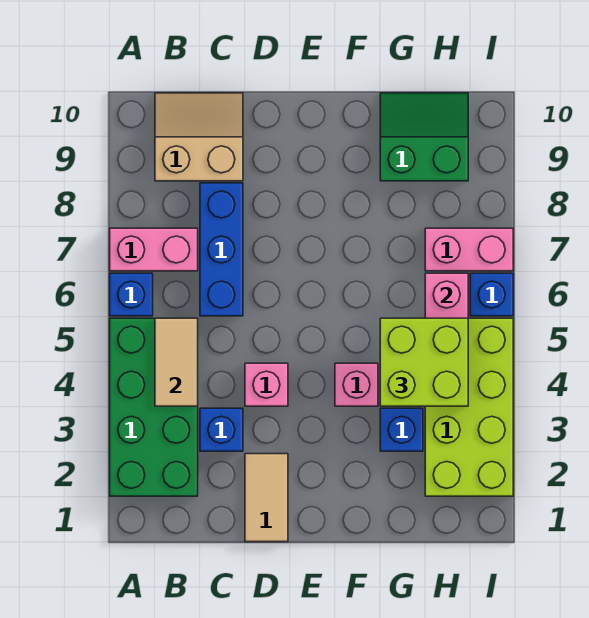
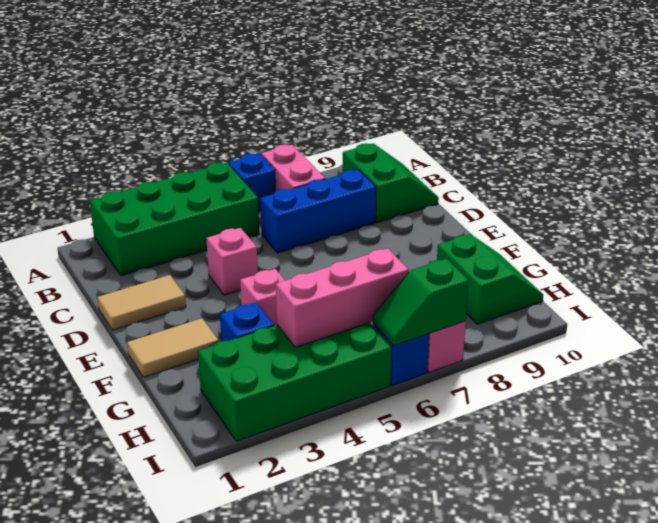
tan tile B4:B5 level 2 -> tan tile F1:F2 level 1
tan slope B9:C10 level 1 top 9 -> green slope B9:C10 level 1 top 9
blue brick C3 level 1 -> none
lime brick G4:H5 level 3 -> none
lime brick H2:I5 level 1 -> green brick H2:I5 level 1
none -> green slope I6:I7 level 2 top 7

